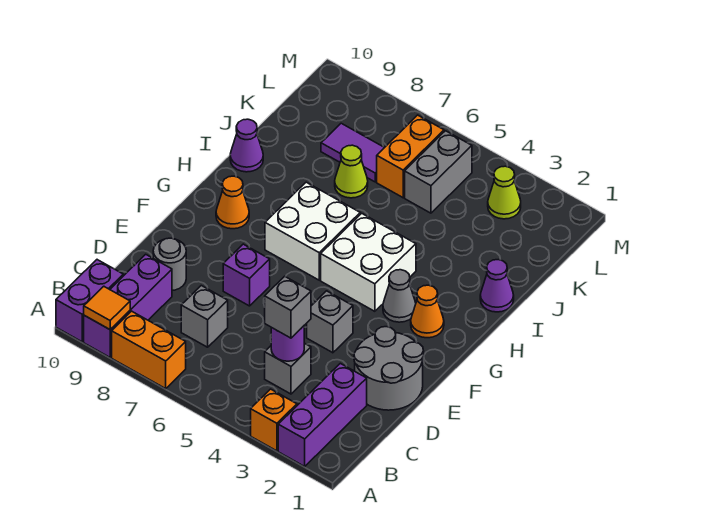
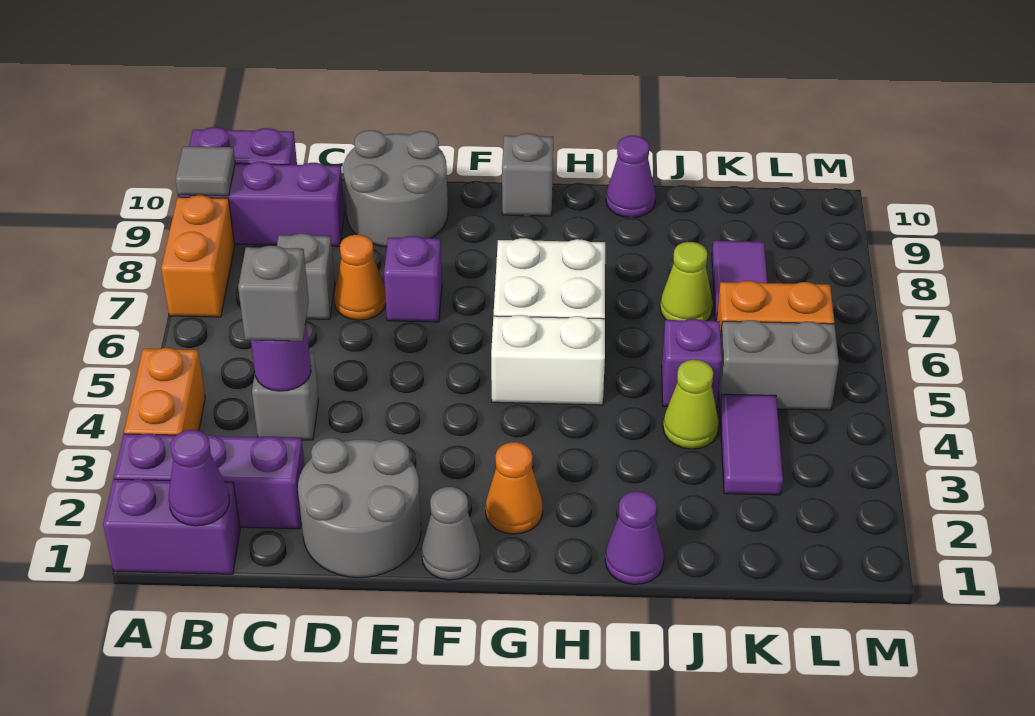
none -> purple brick A1:B1 level 1
orange brick A3 level 1 -> orange brick A3:A4 level 1
orange tile A9 level 2 -> grey tile A9 level 2
none -> purple cone B1 level 2
grey round brick D9 level 1 -> grey round brick D9:E10 level 1
grey brick E4 level 1 -> grey brick G10 level 1
grey cone G3 level 1 -> grey cone F1 level 1
white brick G4:H5 level 1 -> white brick G5:H5 level 1
orange cone G9 level 1 -> orange cone D7 level 1
none -> purple brick J5 level 1
none -> purple tile K3:K4 level 1
lime cone L3 level 1 -> lime cone J4 level 1

